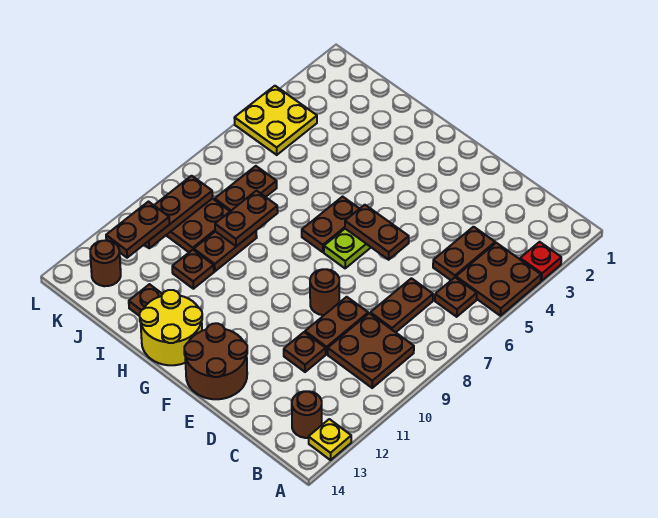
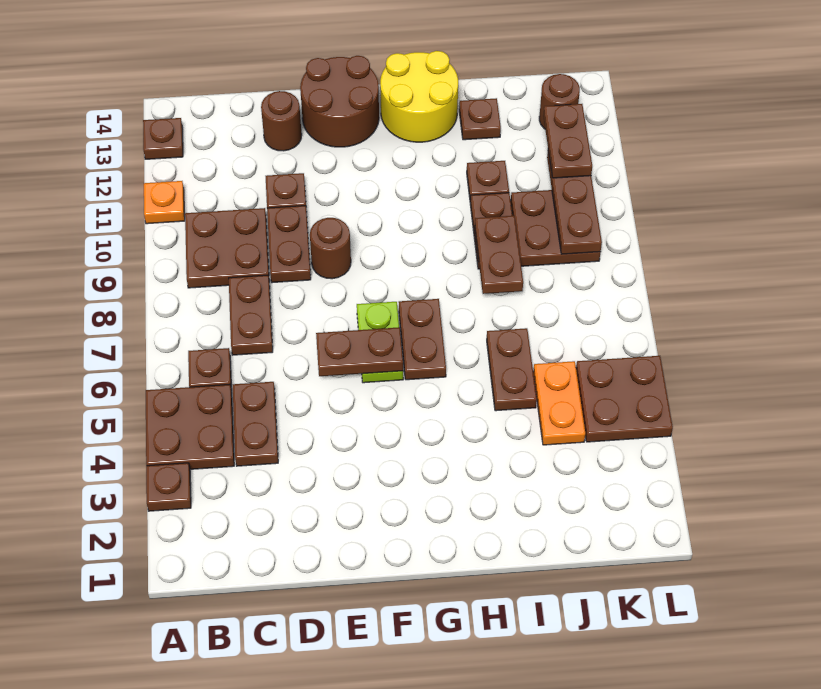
red plate A3 level 1 -> brown plate A3 level 1
none -> orange plate A11 level 1
yellow plate A13 level 1 -> brown plate A13 level 1
brown round brick B13 level 1 -> brown round brick D13 level 1
none -> orange plate J4:J5 level 1
brown plate J7:J8 level 1 -> brown plate I5:I6 level 1
yellow plate K4:L5 level 1 -> brown plate K4:L5 level 1

